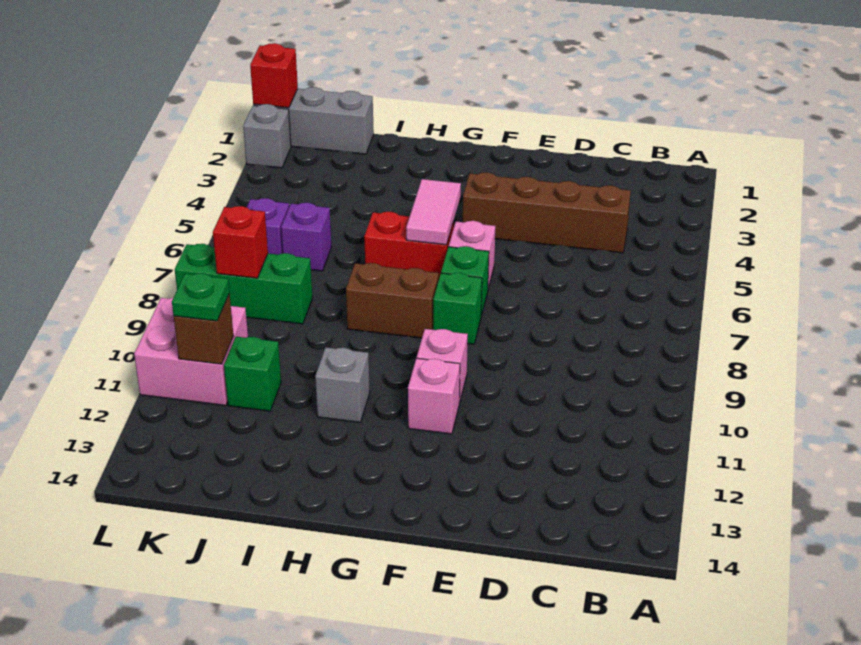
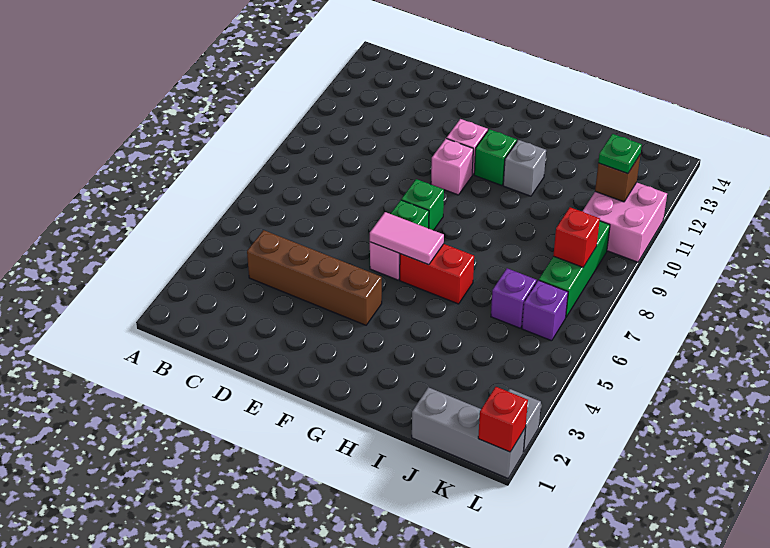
pink tile G5:G6 level 2 -> pink tile F6:G6 level 2
brown brick G8:H8 level 1 -> none
green brick J8:L8 level 1 -> green brick K7:K9 level 1
green brick J11 level 1 -> green brick G11 level 1

